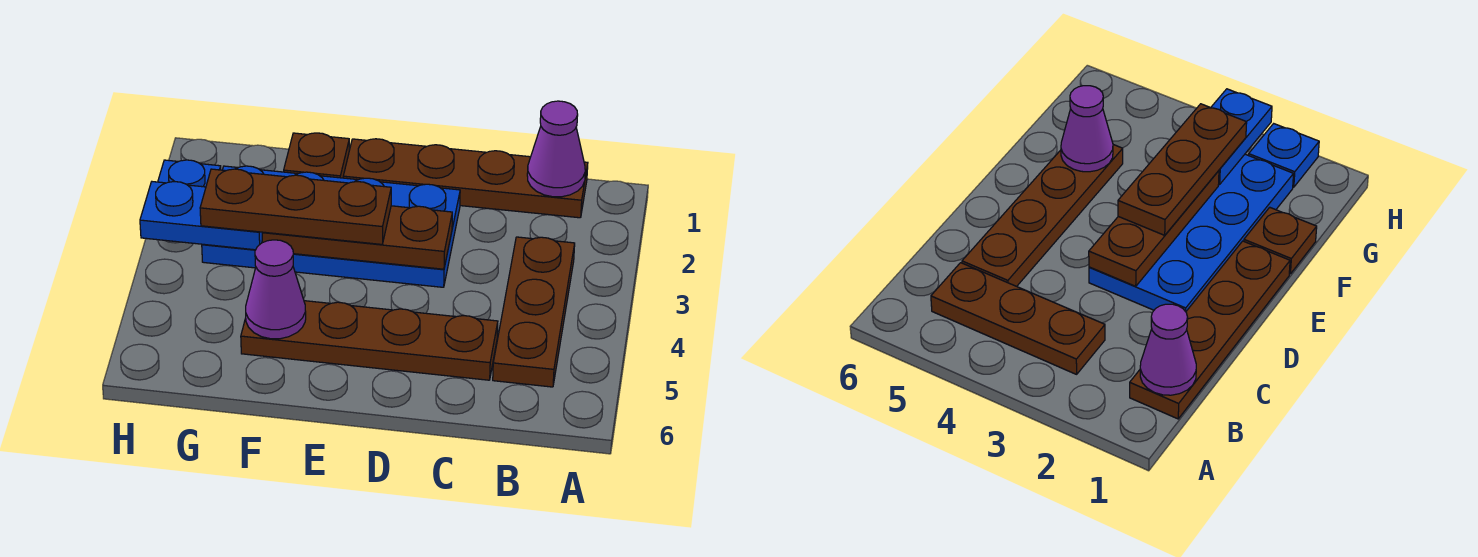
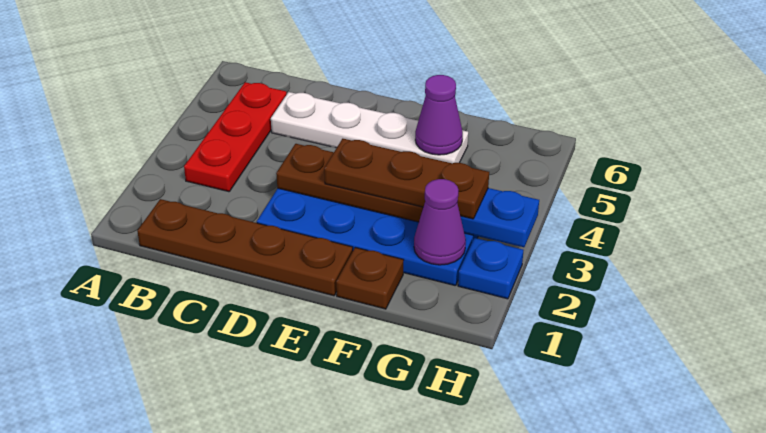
purple cone B1 level 2 -> purple cone G2 level 2
brown plate B3:B5 level 1 -> red plate B3:B5 level 1
brown plate C5:F5 level 1 -> white plate C5:F5 level 1

